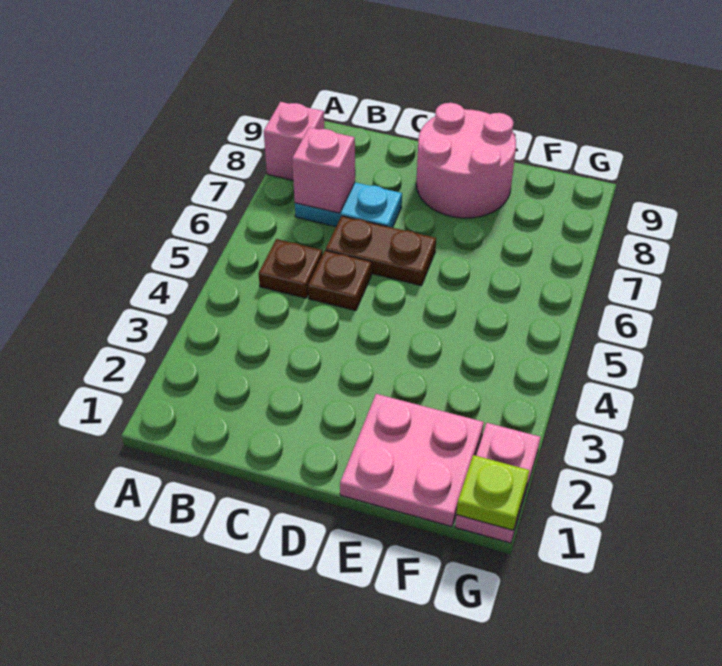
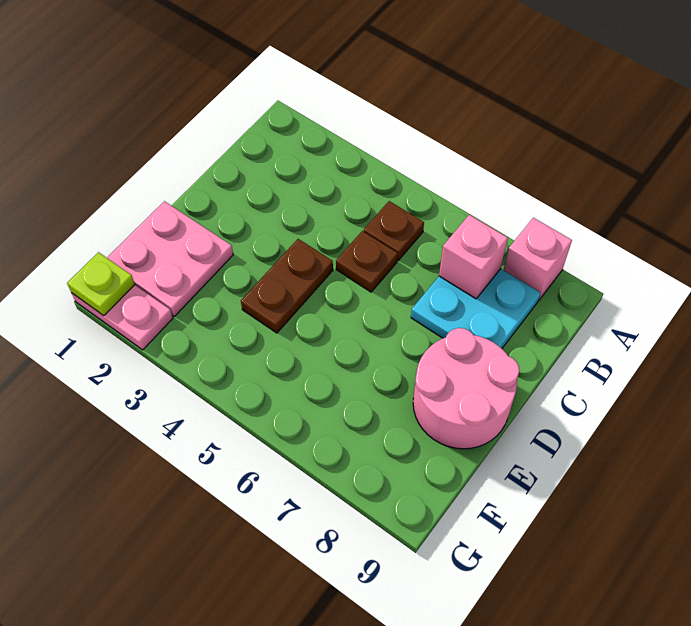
cyan plate B7:C7 level 1 -> cyan plate B7:C8 level 1
brown plate C6:D6 level 1 -> brown plate D4:E4 level 1

